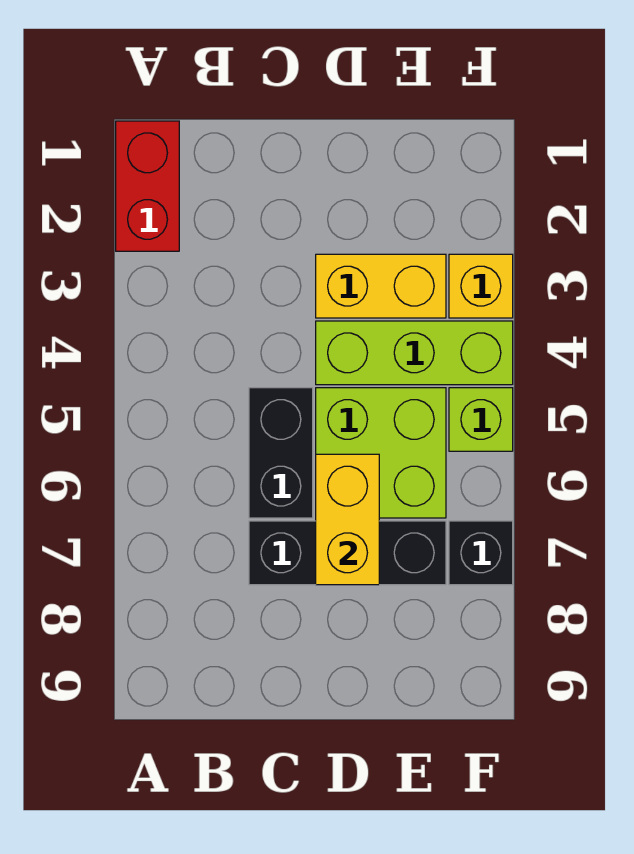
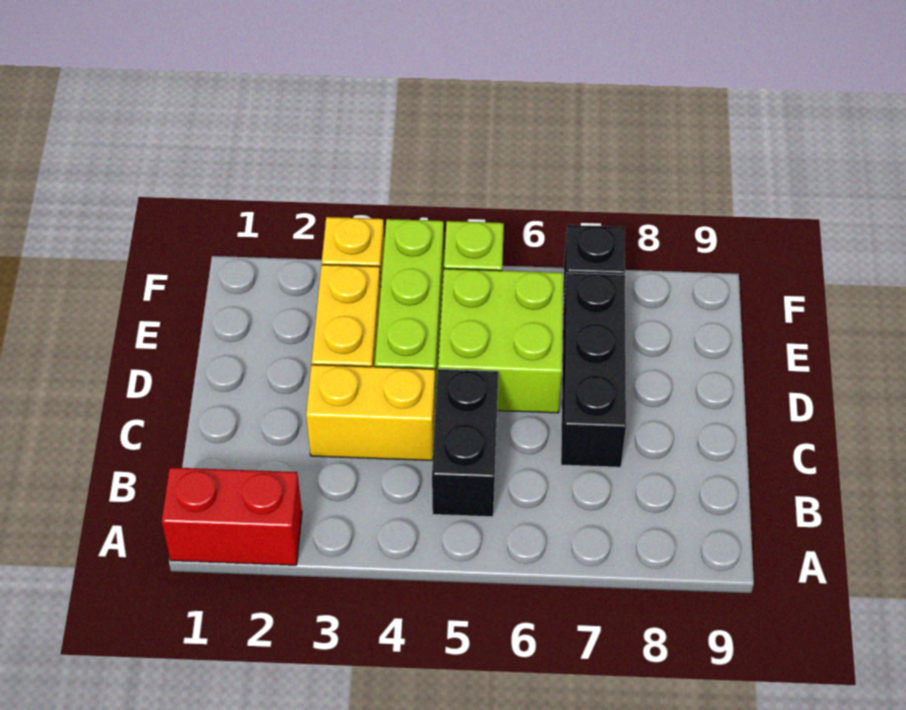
black brick C5:C6 level 1 -> black brick B5:C5 level 1
yellow brick D6:D7 level 2 -> yellow brick C3:C4 level 1

